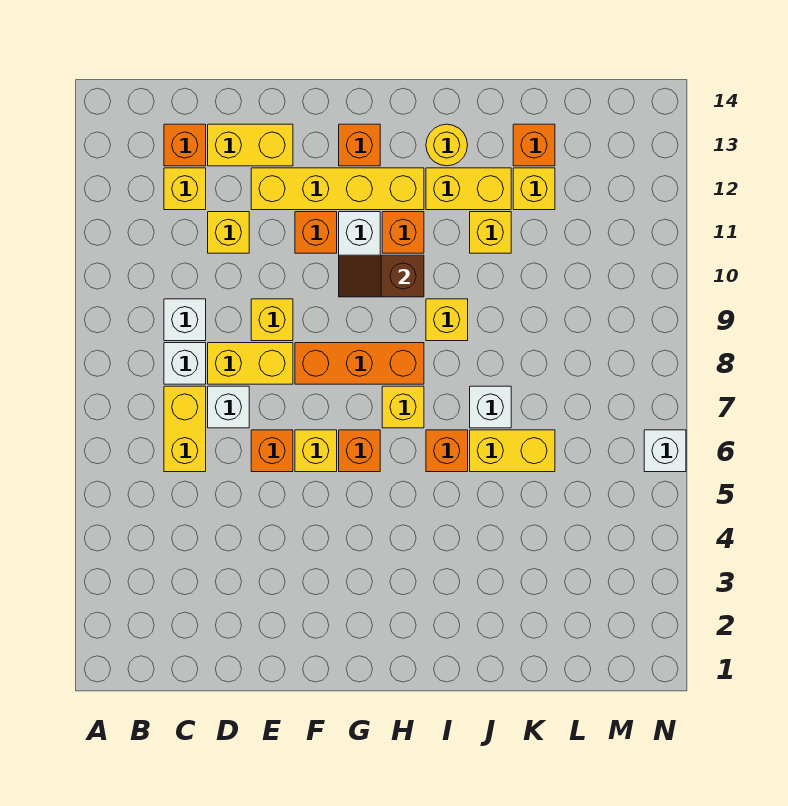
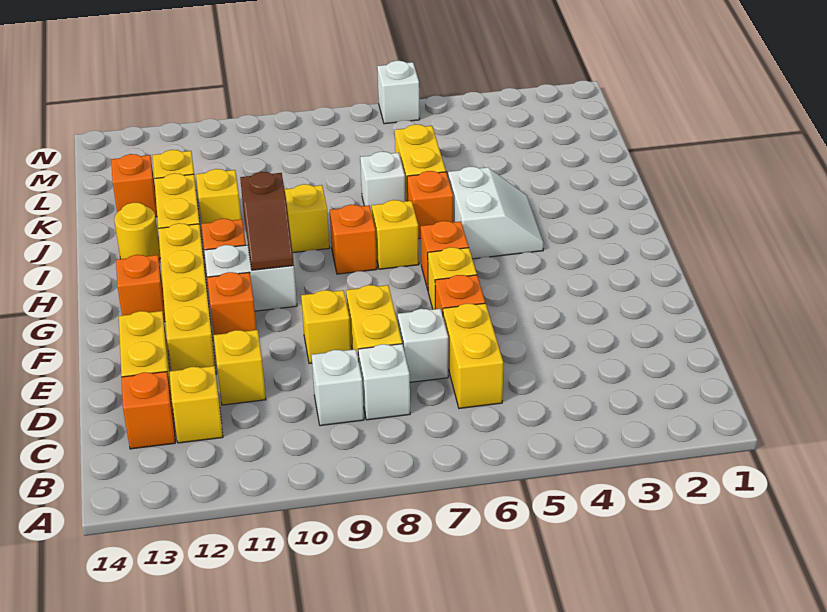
yellow brick C6:C7 level 1 -> yellow brick C6:D6 level 1
orange brick F8:H8 level 1 -> orange brick H8 level 1
none -> white slope H4:I5 level 1 top 5

